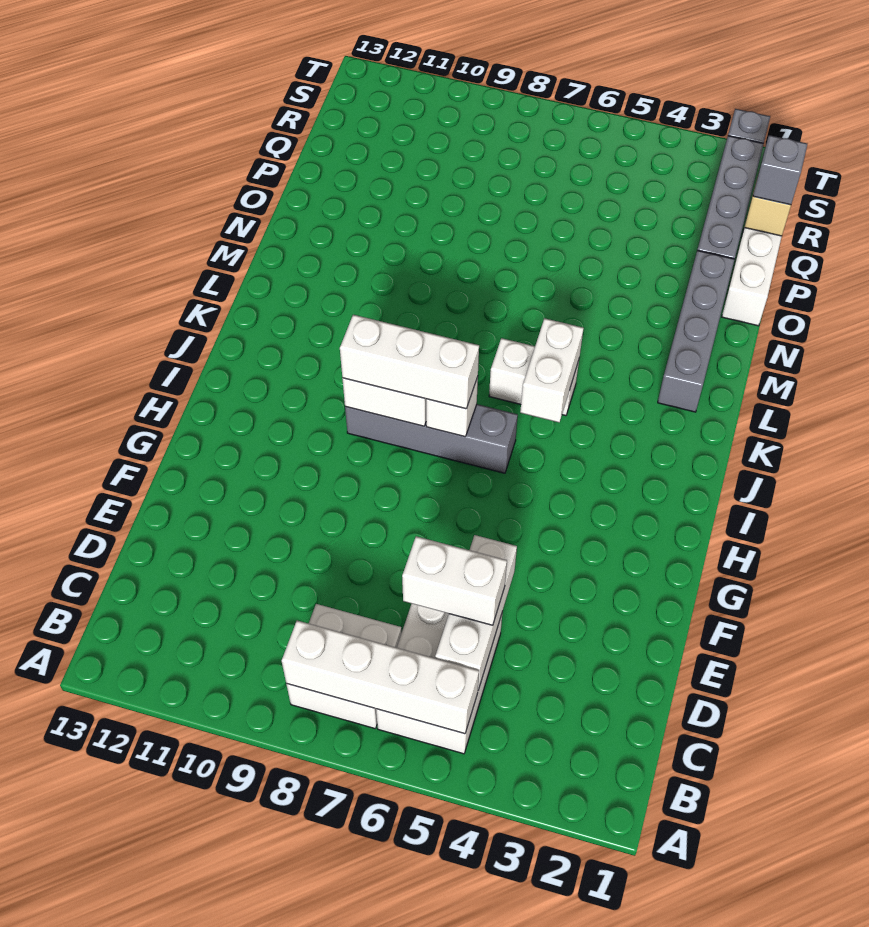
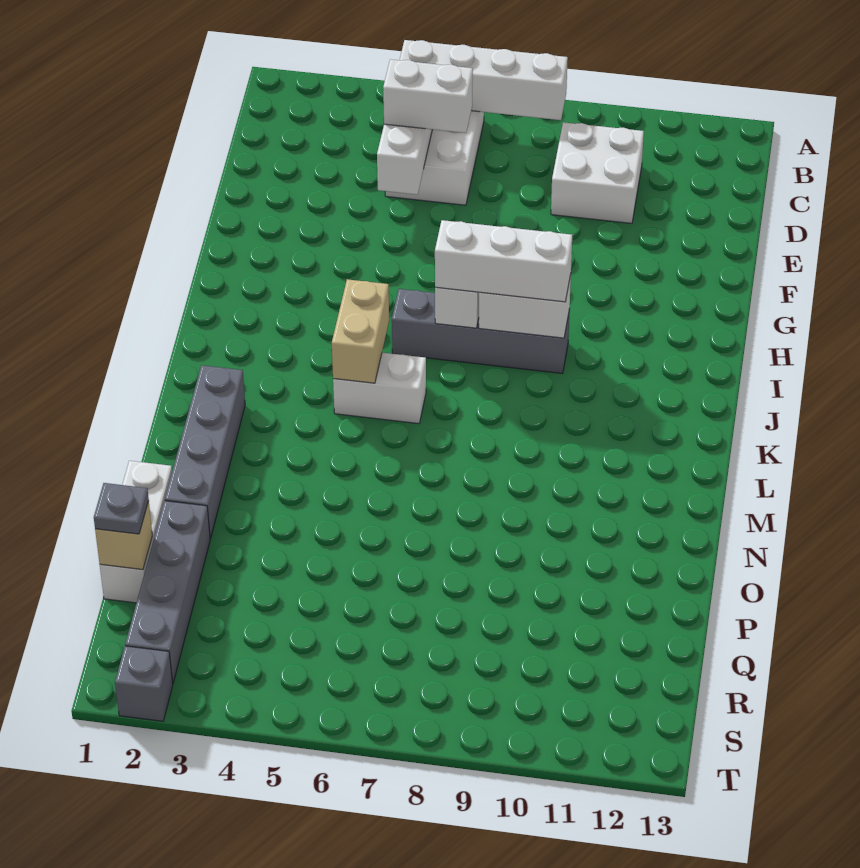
white brick B7:C8 level 1 -> white brick C9:D10 level 1
white brick J5:K5 level 2 -> tan brick J5:K5 level 2
grey brick Q1 level 3 -> grey plate Q1 level 3

